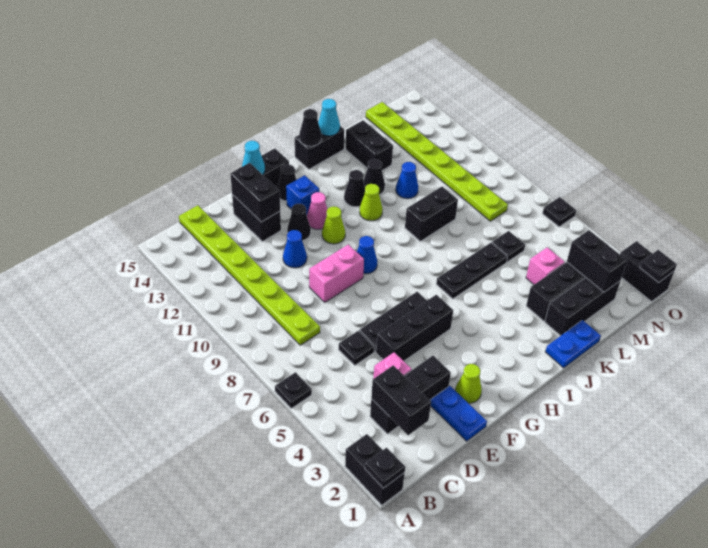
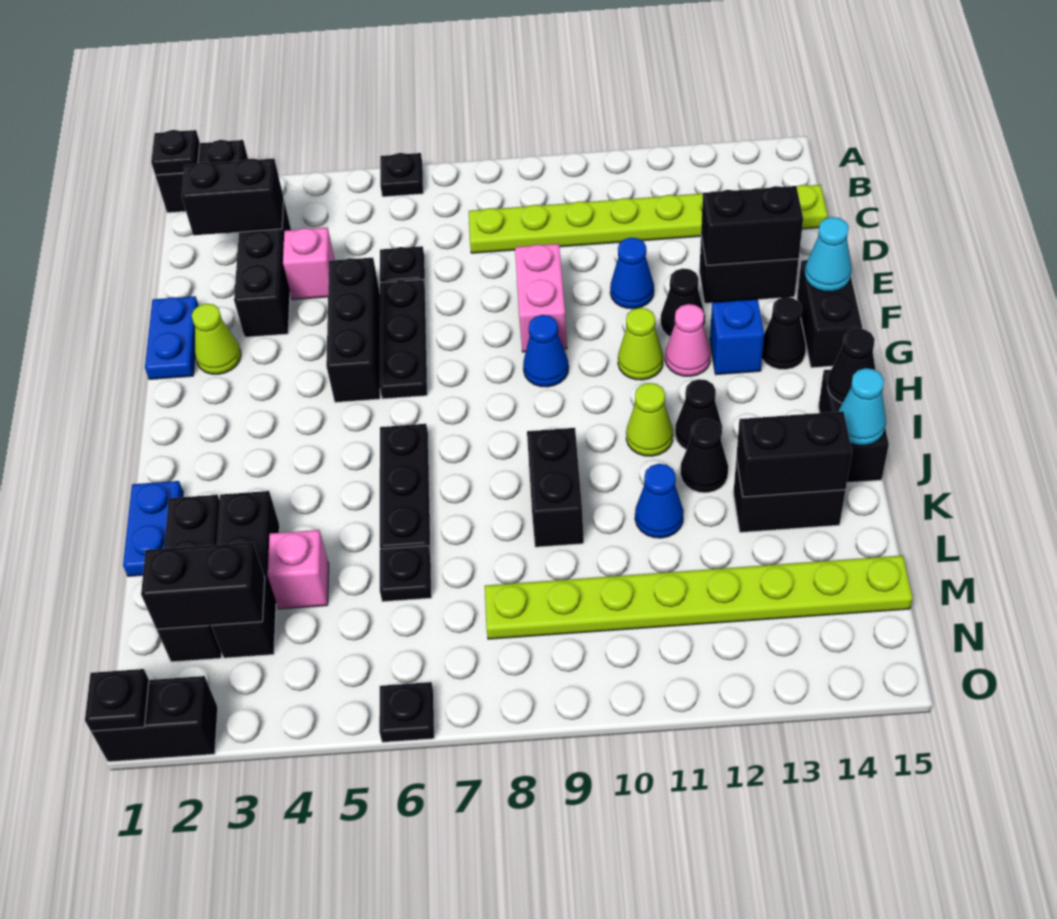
blue plate E1:E2 level 1 -> blue plate E1:F1 level 1
none -> black brick K13:K14 level 2

